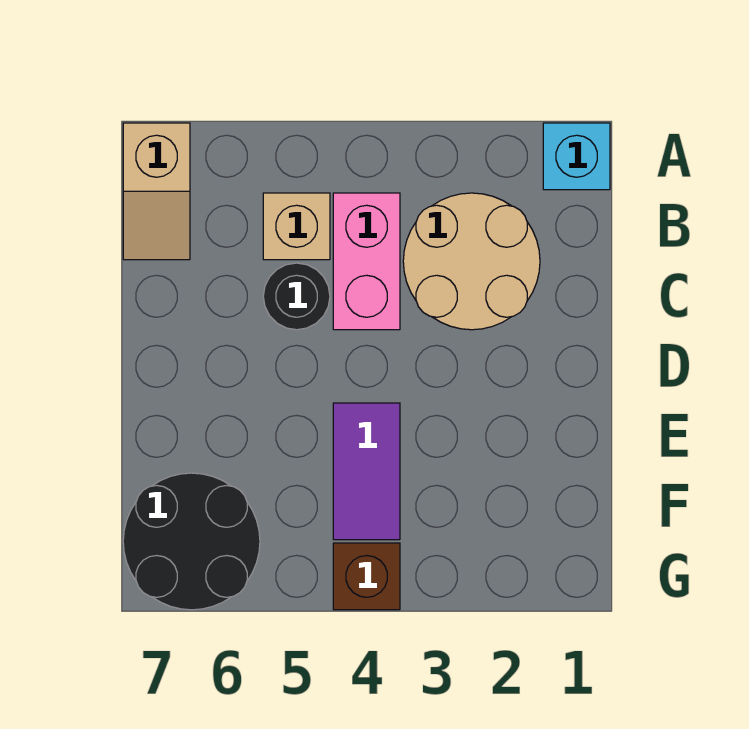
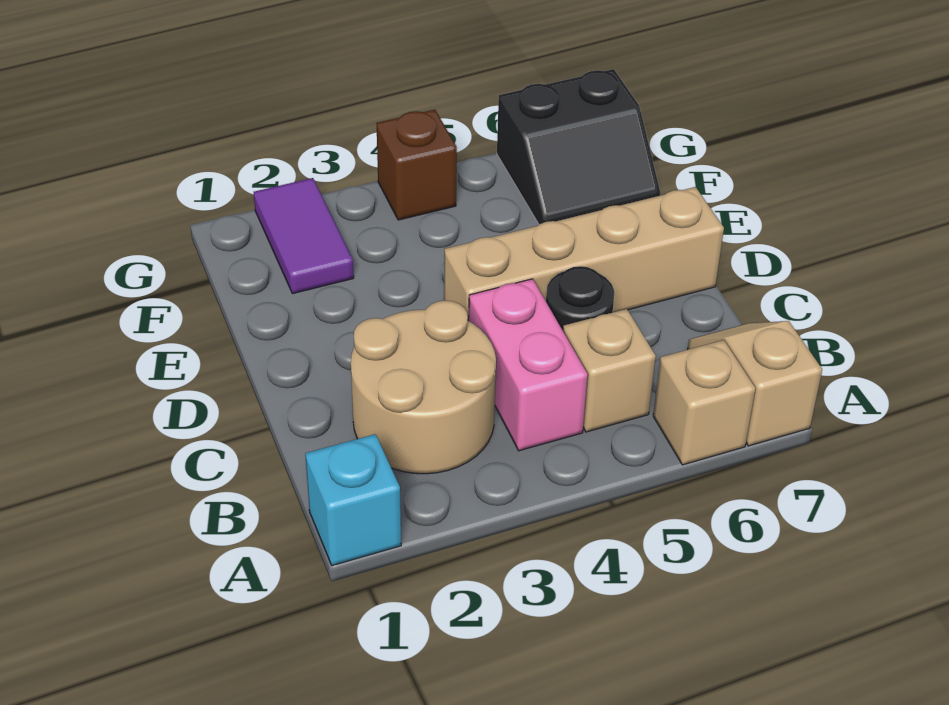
none -> tan brick A6 level 1
none -> tan brick D4:D7 level 1
purple tile E4:F4 level 1 -> purple tile F2:G2 level 1
black round brick F6:G7 level 1 -> black slope F6:G7 level 1 top G

